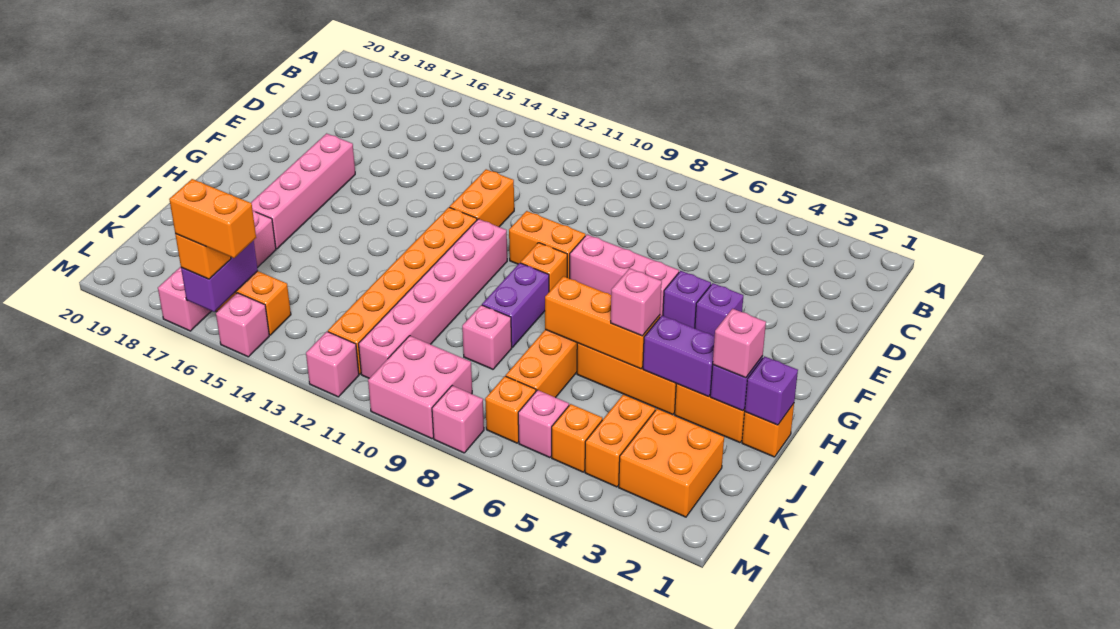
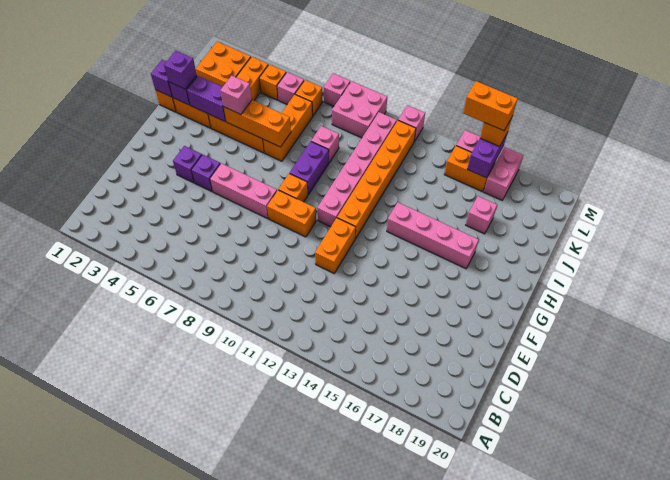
pink brick F17:I17 level 1 -> pink brick H14:H17 level 1
pink brick I2 level 3 -> purple brick I2 level 3

